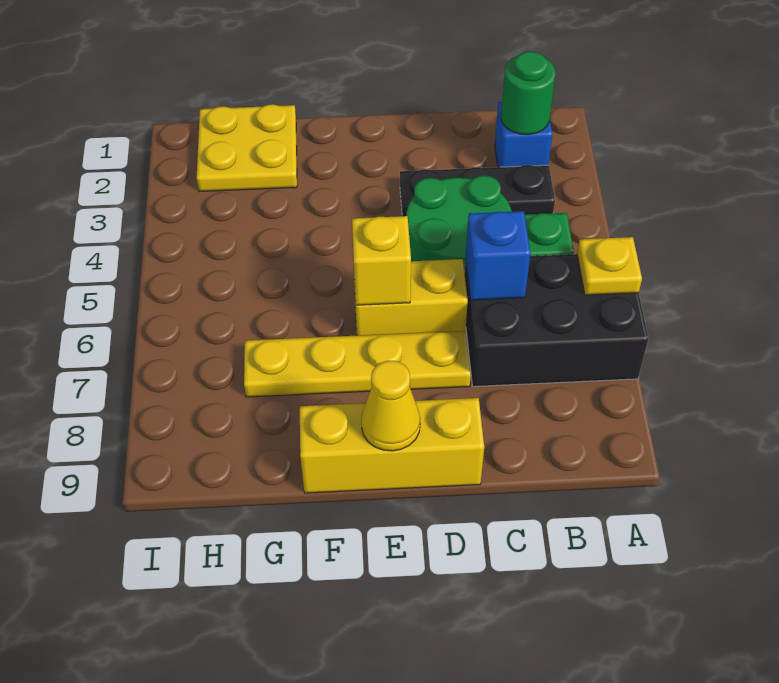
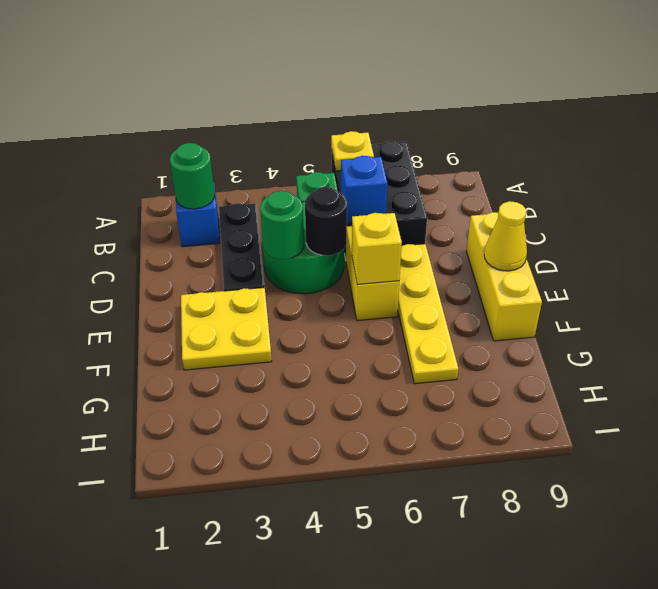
none -> green round brick D4 level 2
none -> black round brick D5 level 2
yellow plate G1:H2 level 1 -> yellow plate E2:F3 level 1

